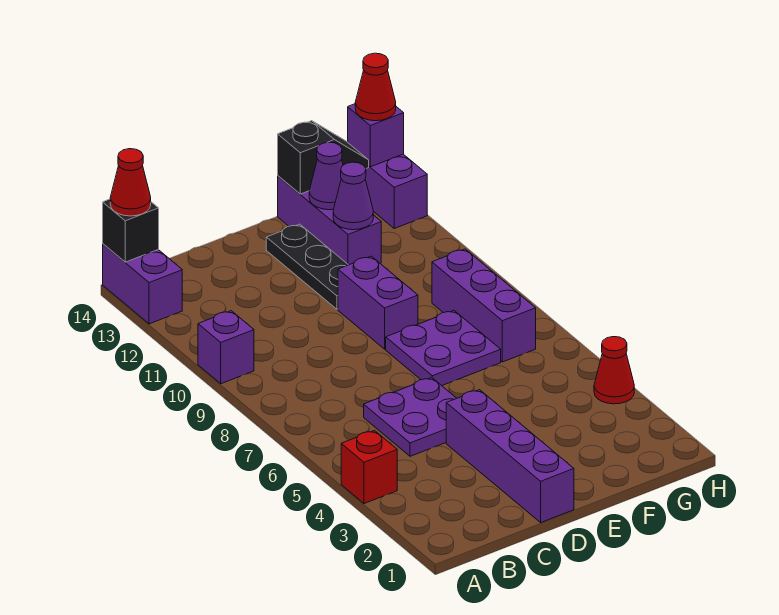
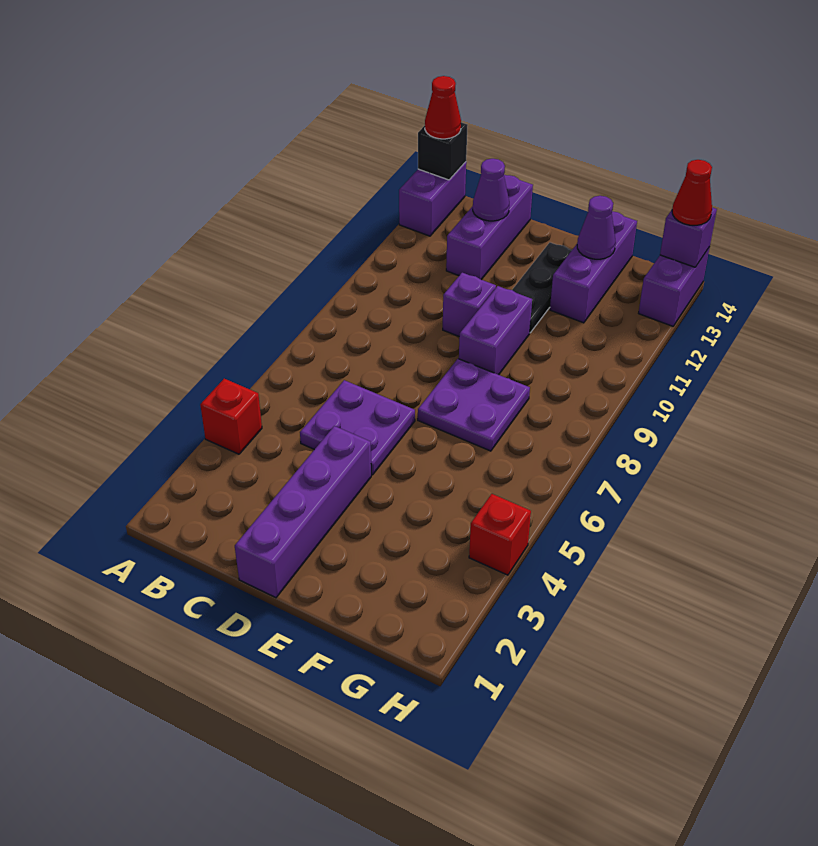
purple brick A10 level 1 -> purple brick D10 level 1
purple cone F12 level 2 -> purple cone C13 level 2
black slope F14:G14 level 2 top F -> none
purple brick G7:G9 level 1 -> purple brick C12:C14 level 1
red cone H4 level 1 -> red brick H4 level 1

